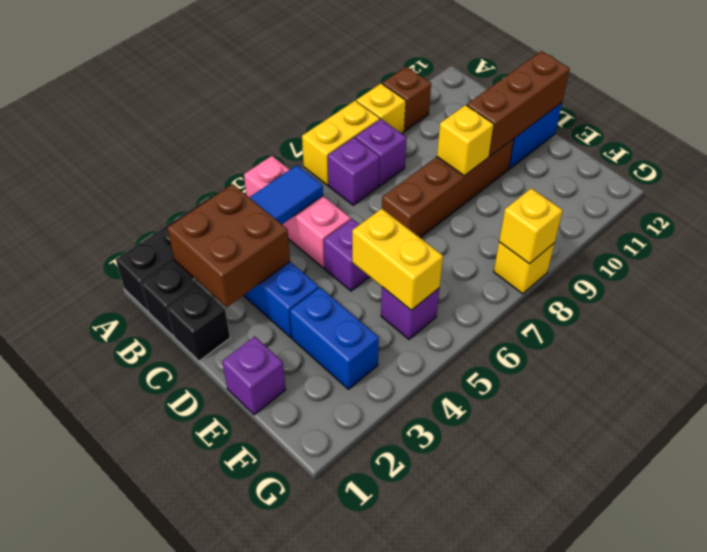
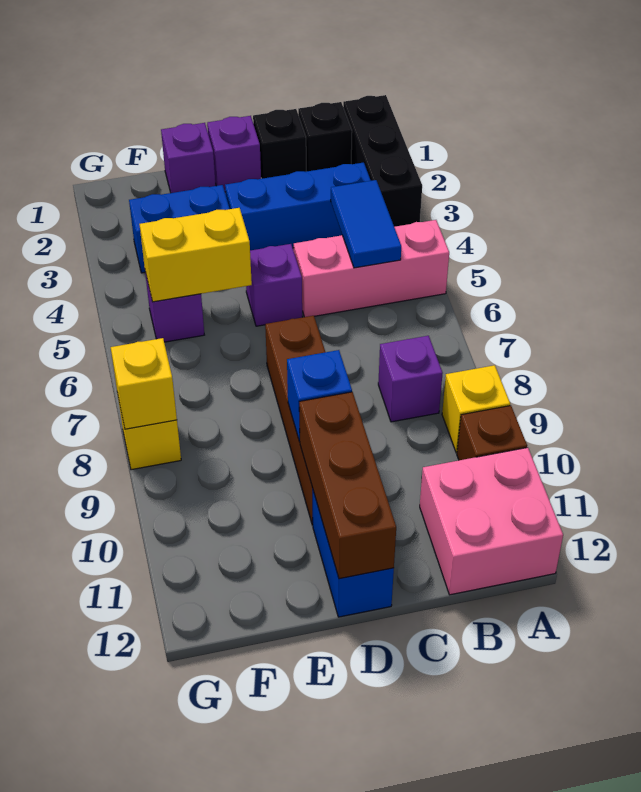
yellow brick A7:A8 level 1 -> none
none -> pink brick A11:B12 level 1
brown brick B2:C3 level 2 -> none
purple brick B7 level 1 -> purple brick D1 level 1
yellow brick D9 level 2 -> blue brick D9 level 2

